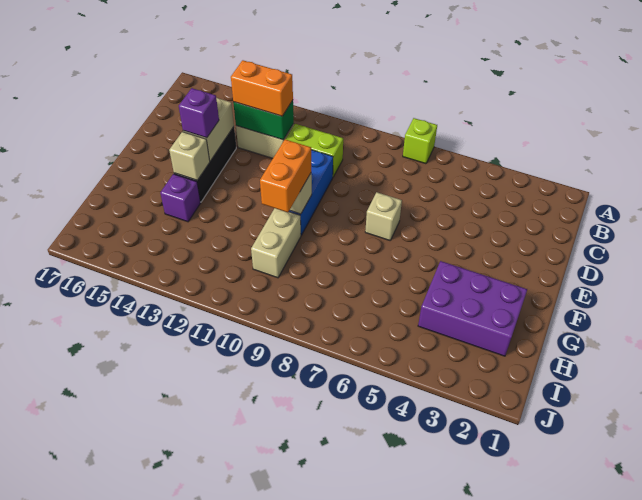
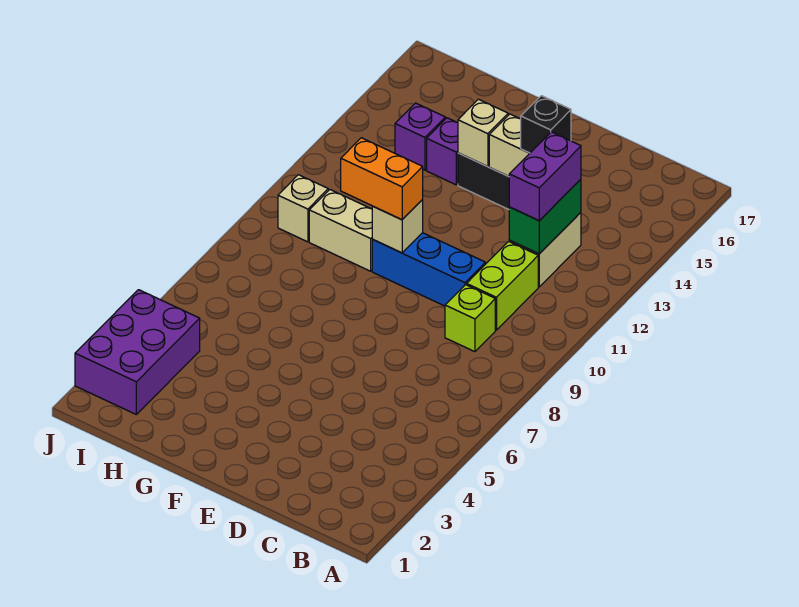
lime brick A7 level 1 -> lime brick C9 level 1
orange brick C12:C13 level 3 -> purple brick C12:C13 level 3
none -> black brick D14 level 3
tan brick E7 level 1 -> tan brick I10 level 1
purple brick E14 level 3 -> purple brick H14 level 1
purple brick G2:H4 level 1 -> purple brick I2:J4 level 1

